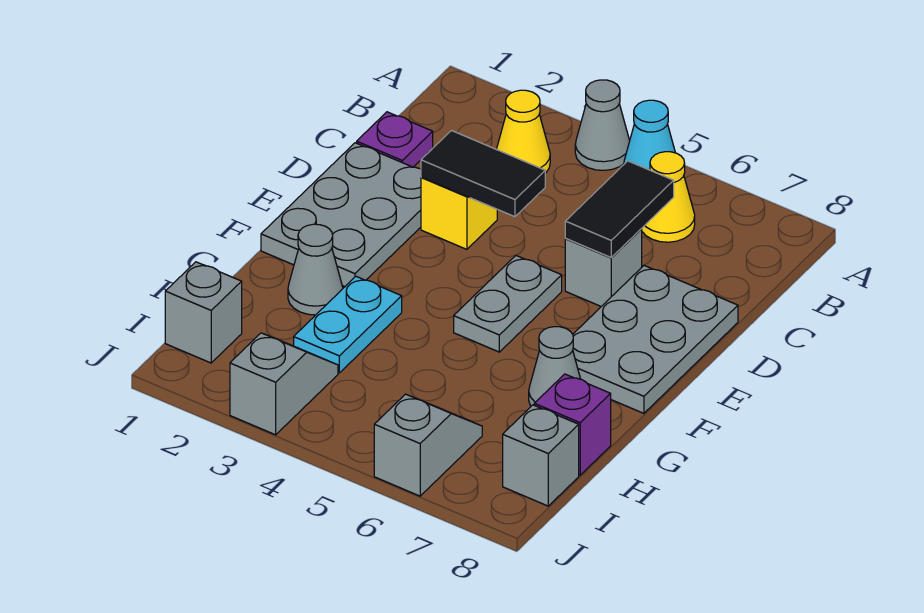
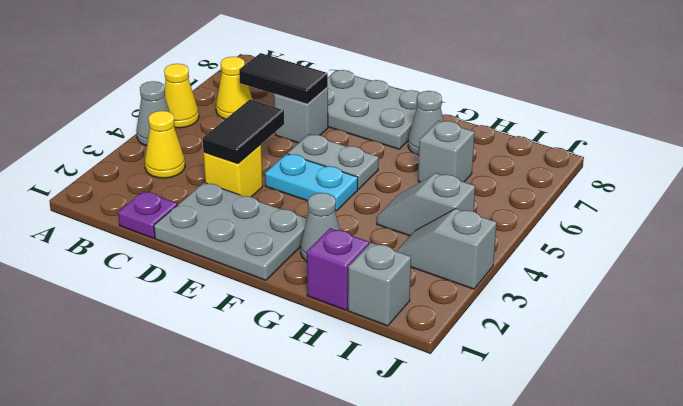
cyan cone A5 level 1 -> yellow cone A5 level 1
cyan plate G3:H3 level 1 -> cyan plate E4:F4 level 1
purple brick H8 level 1 -> purple brick H1 level 1
grey slope I6:J6 level 1 top J -> grey slope H4:I4 level 1 top I
grey brick I8 level 1 -> grey brick H6 level 1

